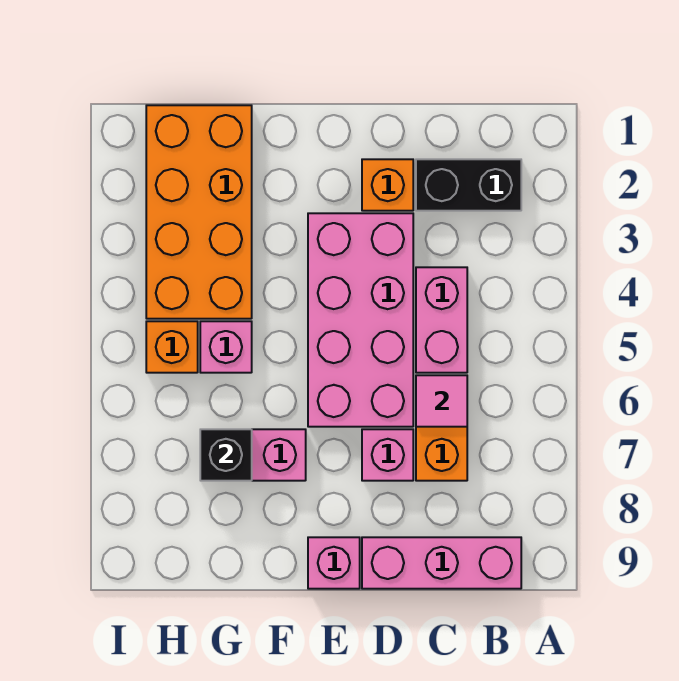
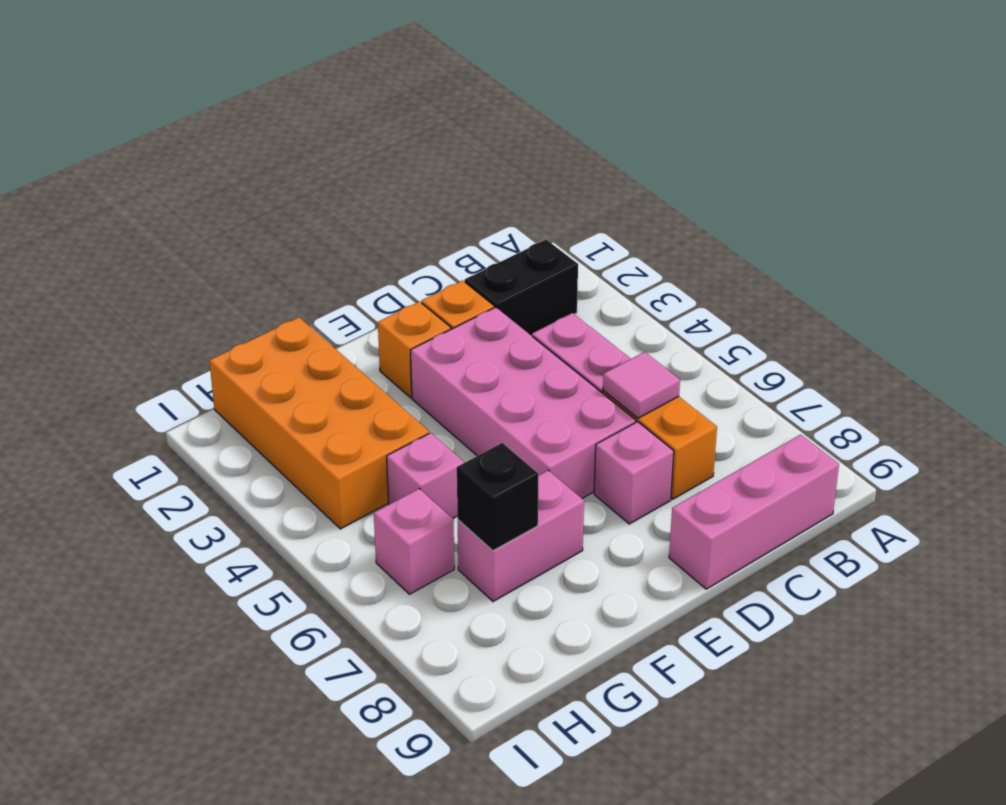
pink brick E9 level 1 -> pink brick H6 level 1
orange brick H5 level 1 -> orange brick E2 level 1

